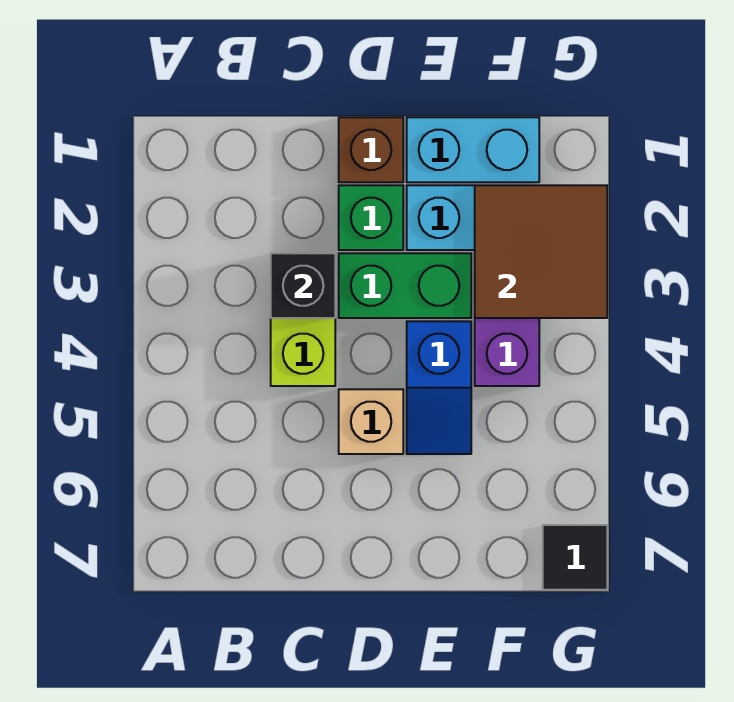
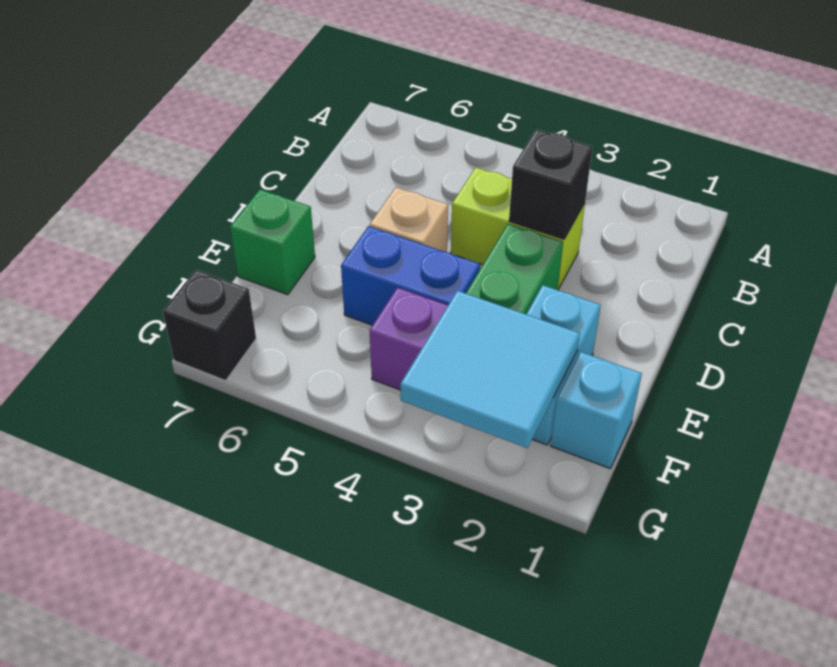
brown brick D1 level 1 -> none
green brick D2 level 1 -> green brick E7 level 1
cyan brick E1:F1 level 1 -> cyan brick F1 level 1
blue slope E4:E5 level 1 top 4 -> blue brick E4:E5 level 1
brown tile F2:G3 level 2 -> cyan tile F2:G3 level 2
black tile G7 level 1 -> black brick G7 level 1

